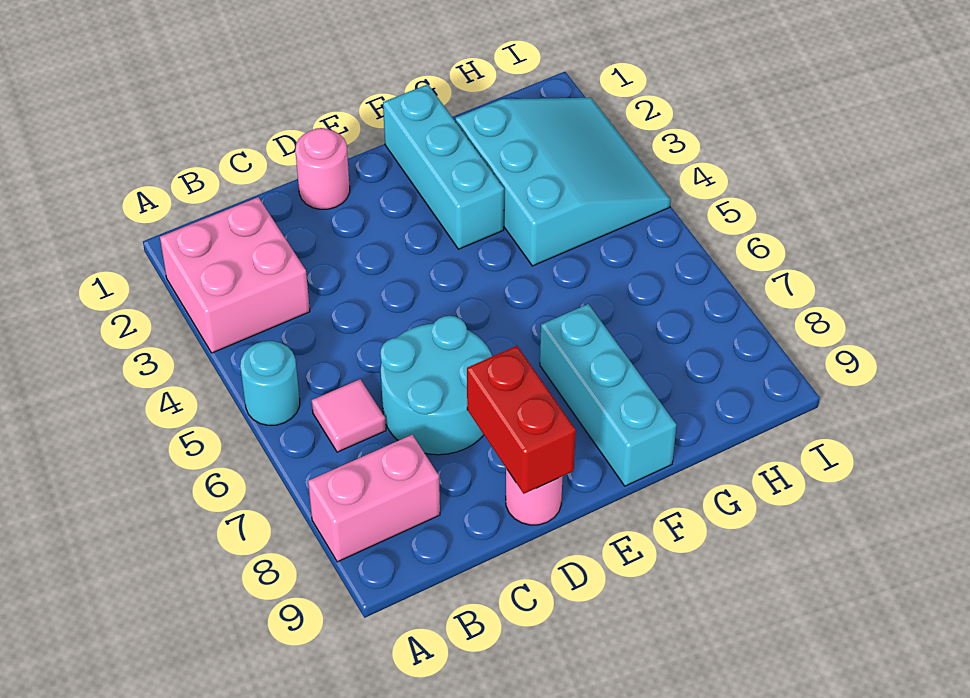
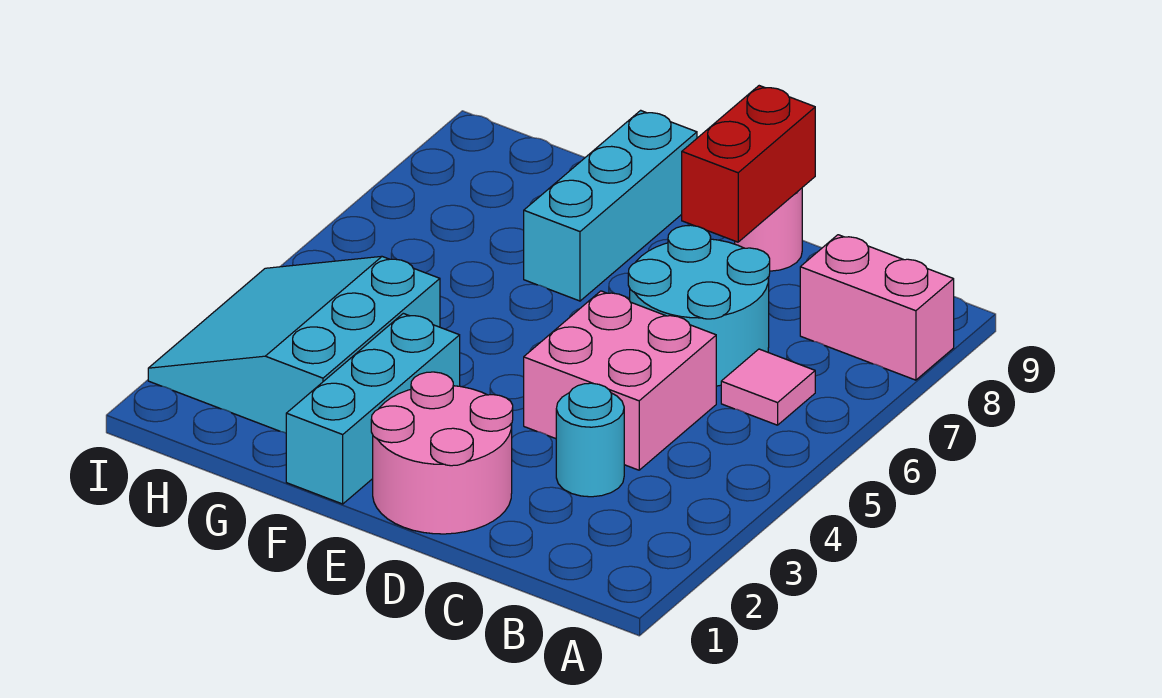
pink brick A2:B3 level 1 -> pink brick C4:D5 level 1
cyan round brick A5 level 1 -> cyan round brick C3 level 1
pink round brick D1 level 1 -> pink round brick D1:E2 level 1

